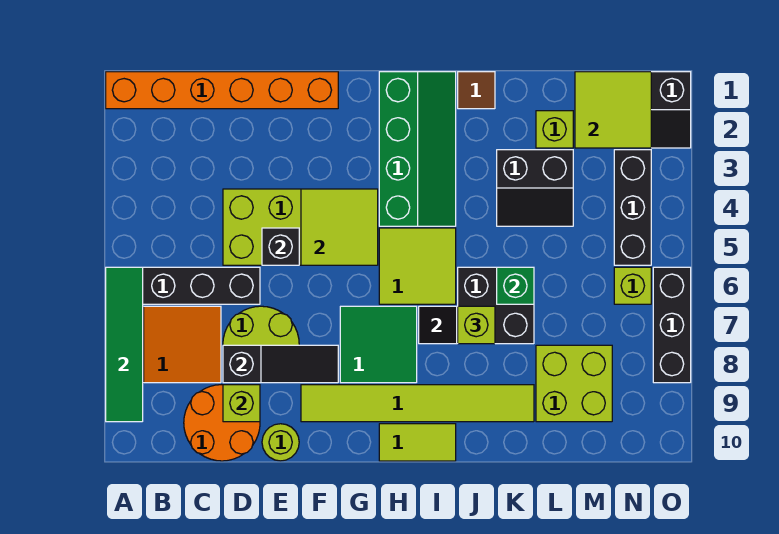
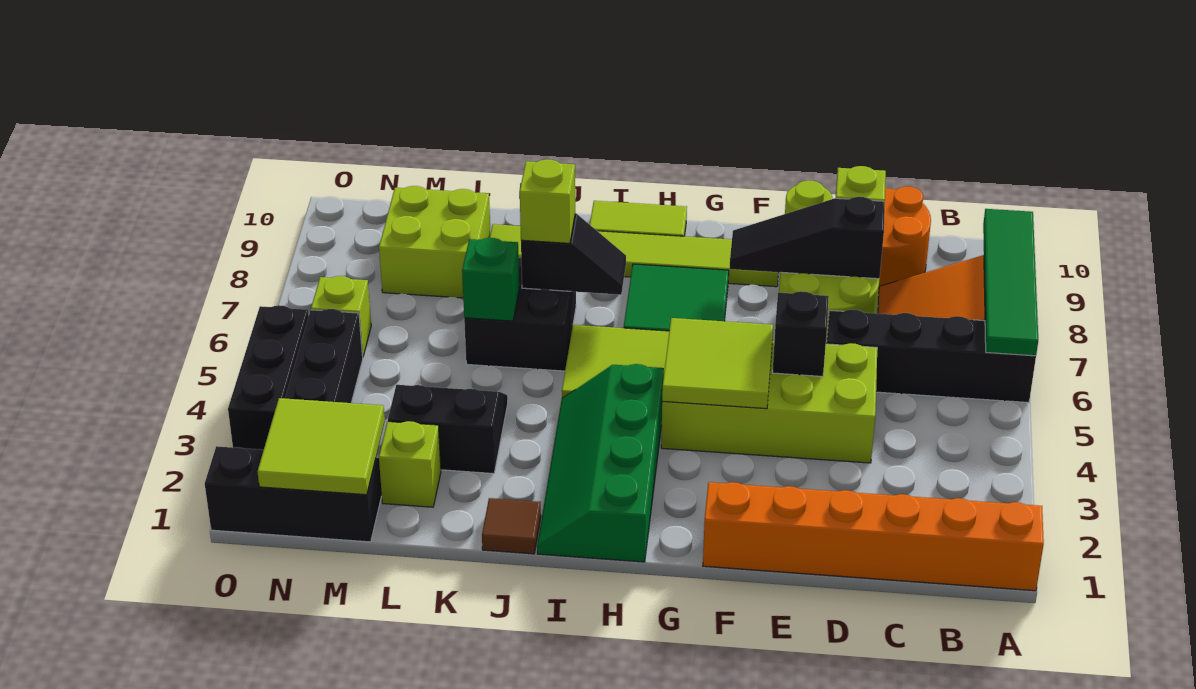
black brick O6:O8 level 1 -> black brick O3:O5 level 1

